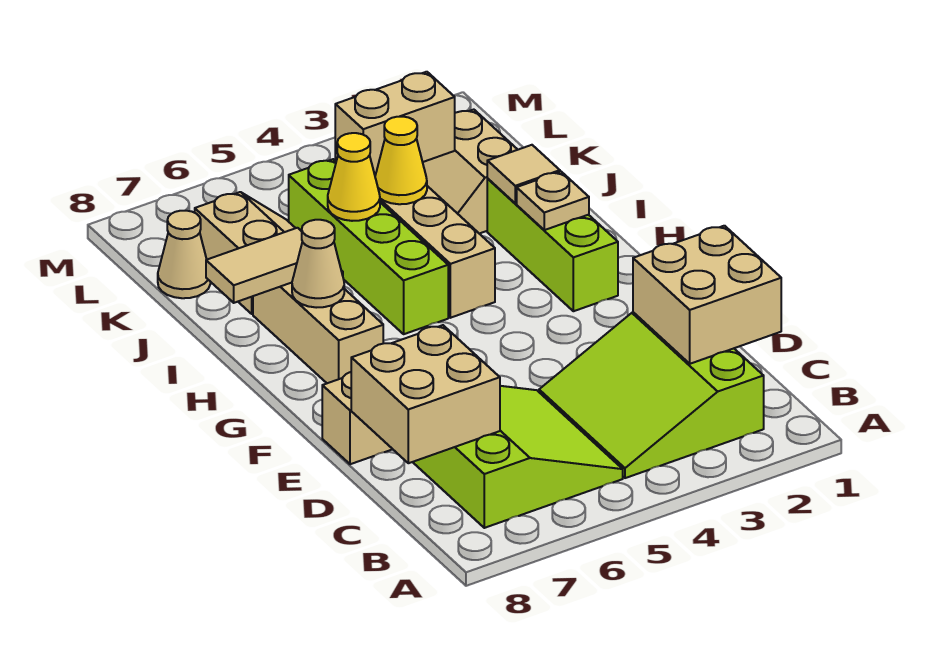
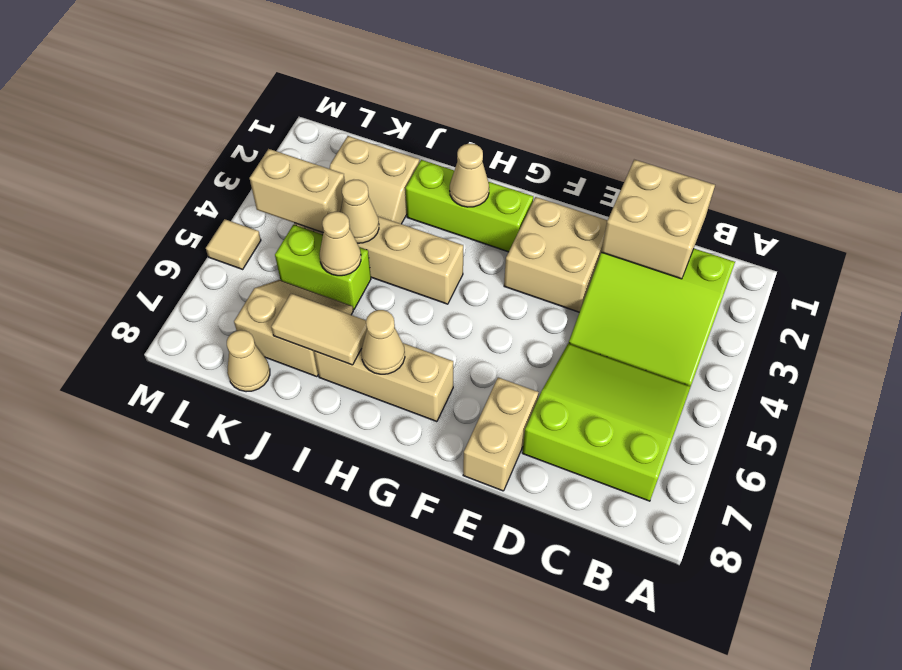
tan brick C7:D8 level 2 -> tan brick E2:F3 level 1
tan plate H2 level 2 -> tan cone H2 level 2
lime brick H5:K5 level 1 -> lime brick J5:K5 level 1
tan tile I2 level 2 -> tan tile M5 level 1
tan tile I7:I8 level 2 -> tan tile I7:J7 level 2
yellow cone J4 level 2 -> tan cone J4 level 2
yellow cone J5 level 2 -> tan cone J5 level 2
tan brick K3:K4 level 2 -> tan brick K4:L4 level 2

